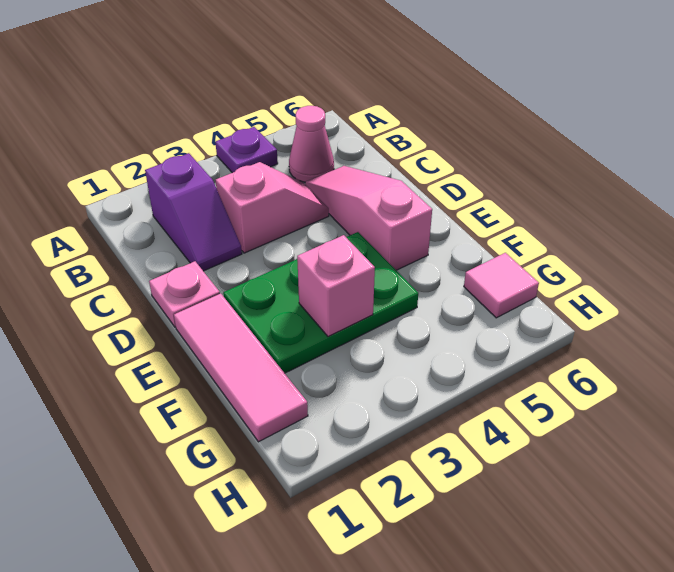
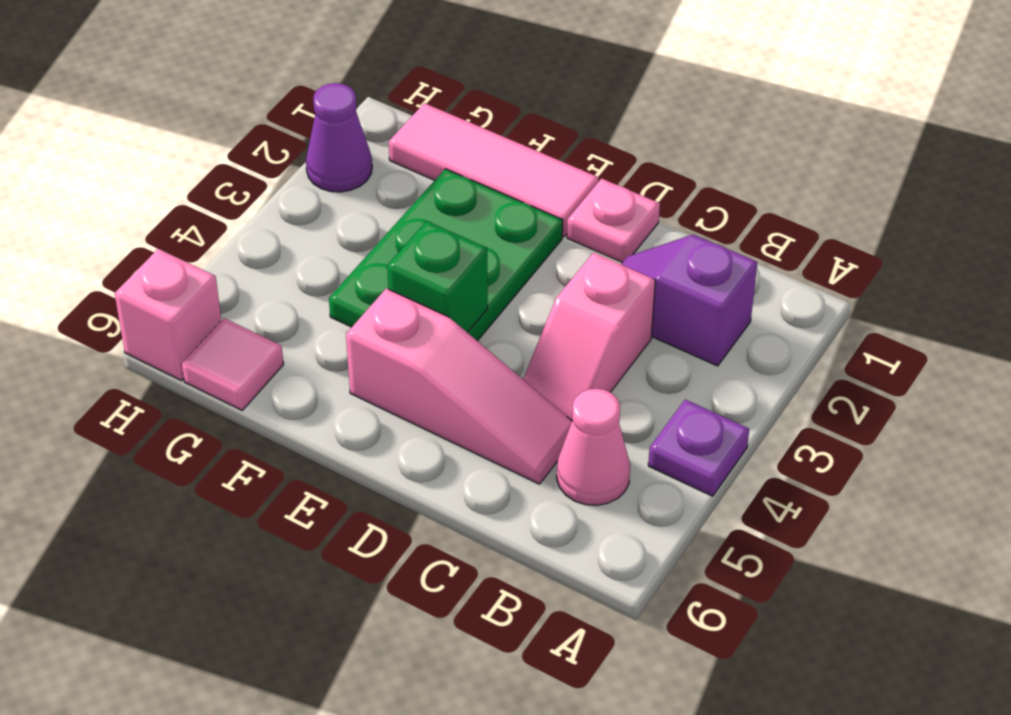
none -> green brick E4 level 2
pink brick F3 level 2 -> pink brick H6 level 1
none -> purple cone H2 level 1

